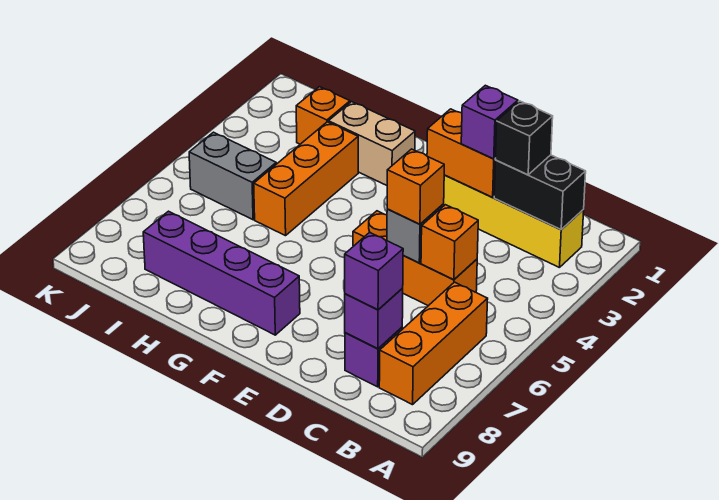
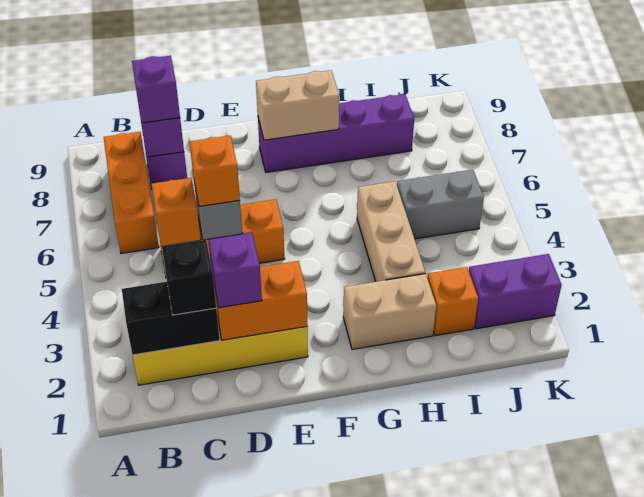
none -> tan brick F8:G8 level 2
orange brick H3:H5 level 1 -> tan brick H3:H5 level 1
none -> purple brick J2:K2 level 1

